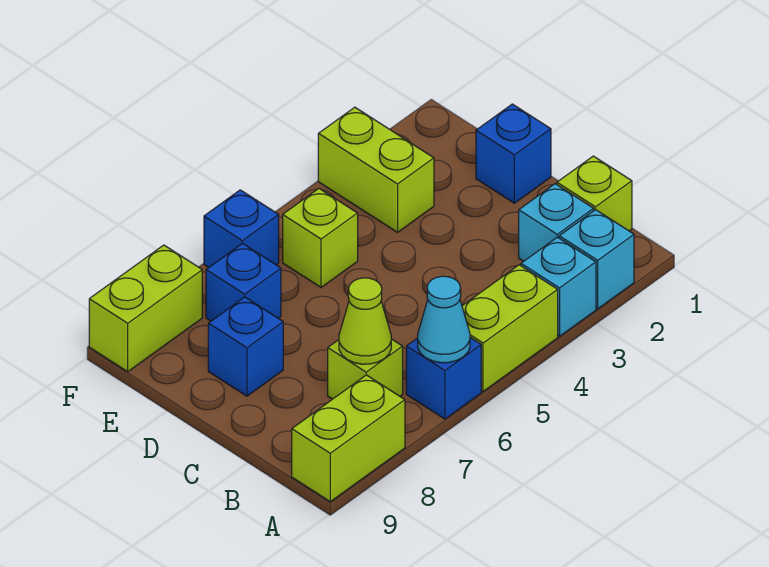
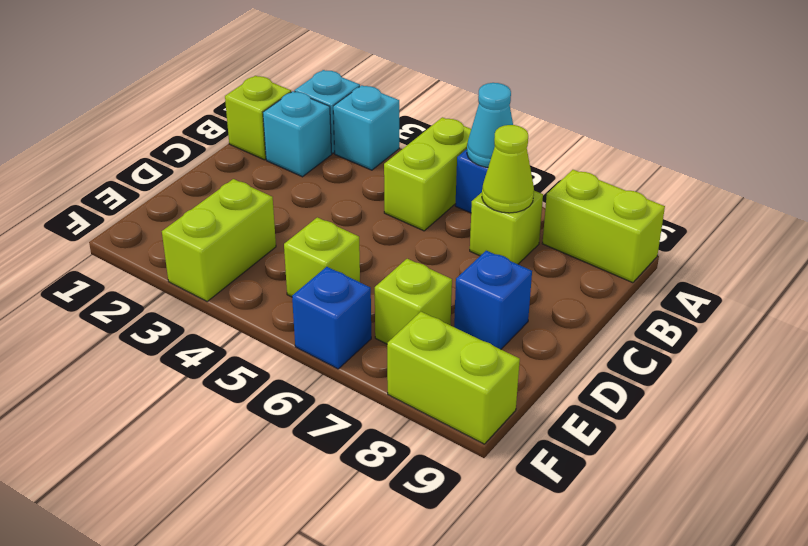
lime brick A4:A5 level 1 -> lime brick A5:B5 level 1
blue brick D1 level 1 -> none
blue brick E7 level 1 -> lime brick E7 level 1

